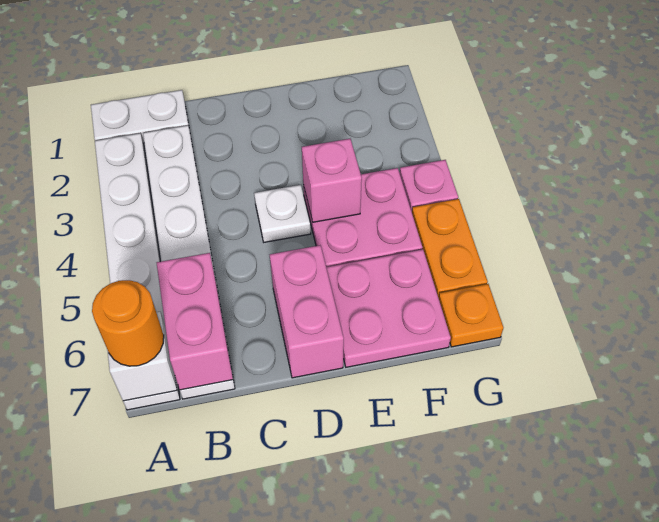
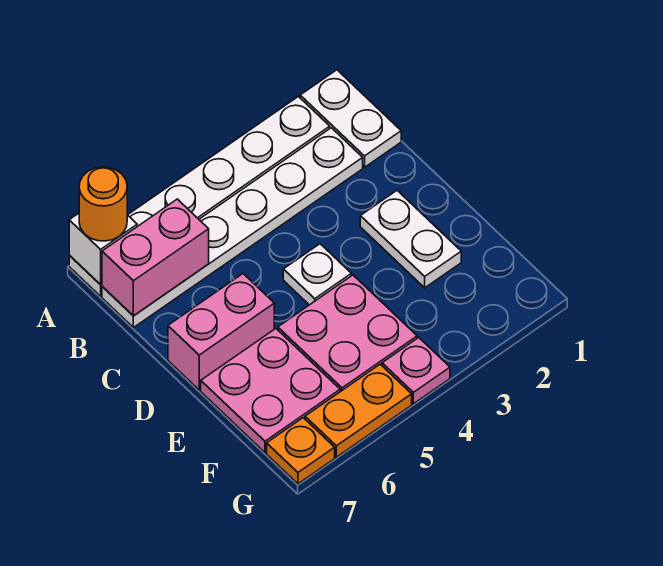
none -> white plate D2:E2 level 1
pink brick E4 level 2 -> none

